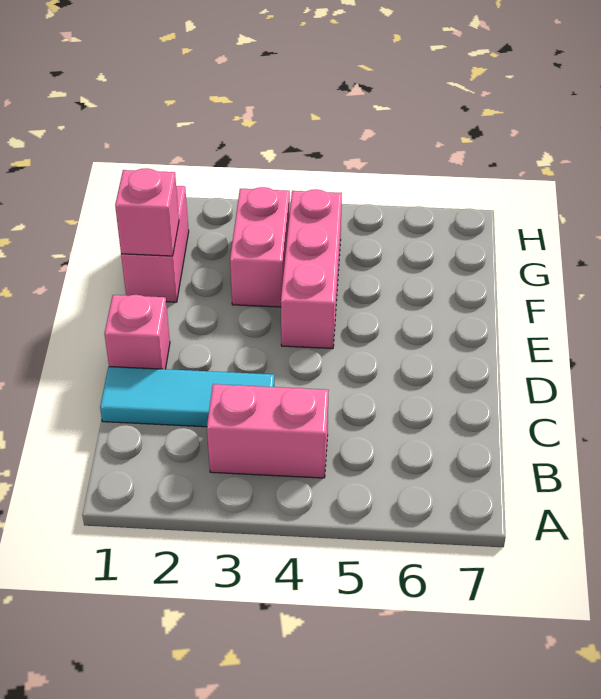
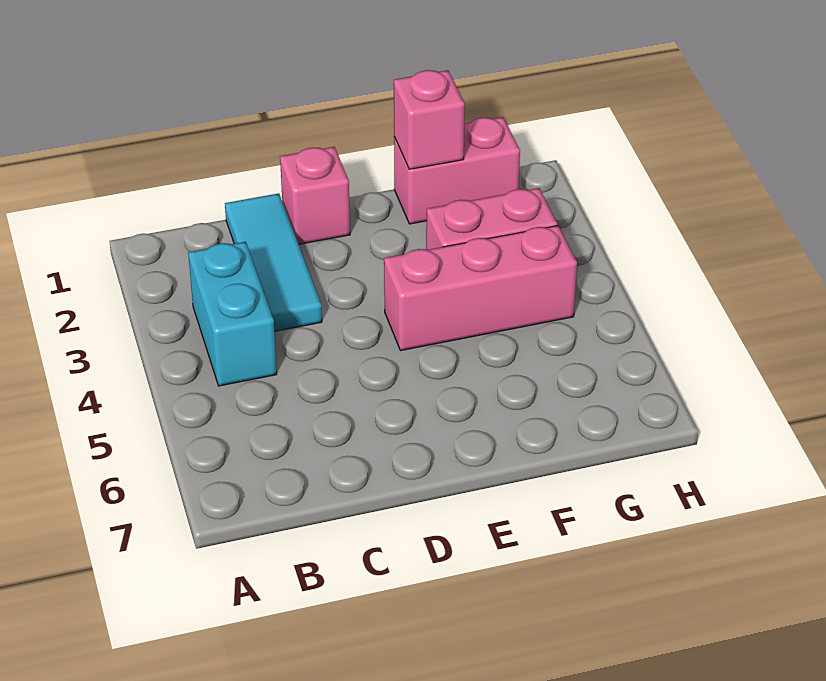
pink brick B3:B4 level 1 -> cyan brick B3:B4 level 1

